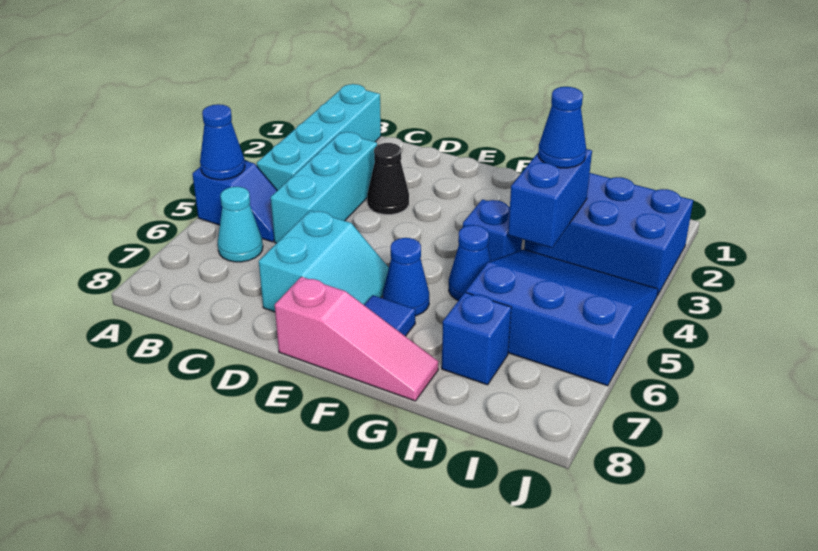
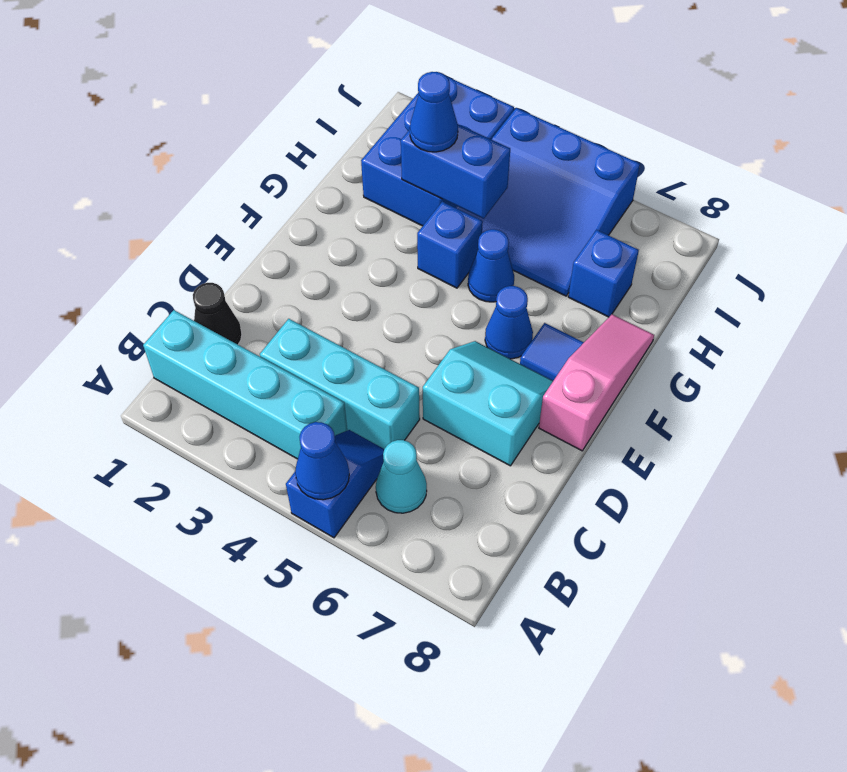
black cone D3 level 1 -> black cone C1 level 1
blue slope H4:J6 level 1 top 6 -> blue slope H4:J6 level 1 top J

